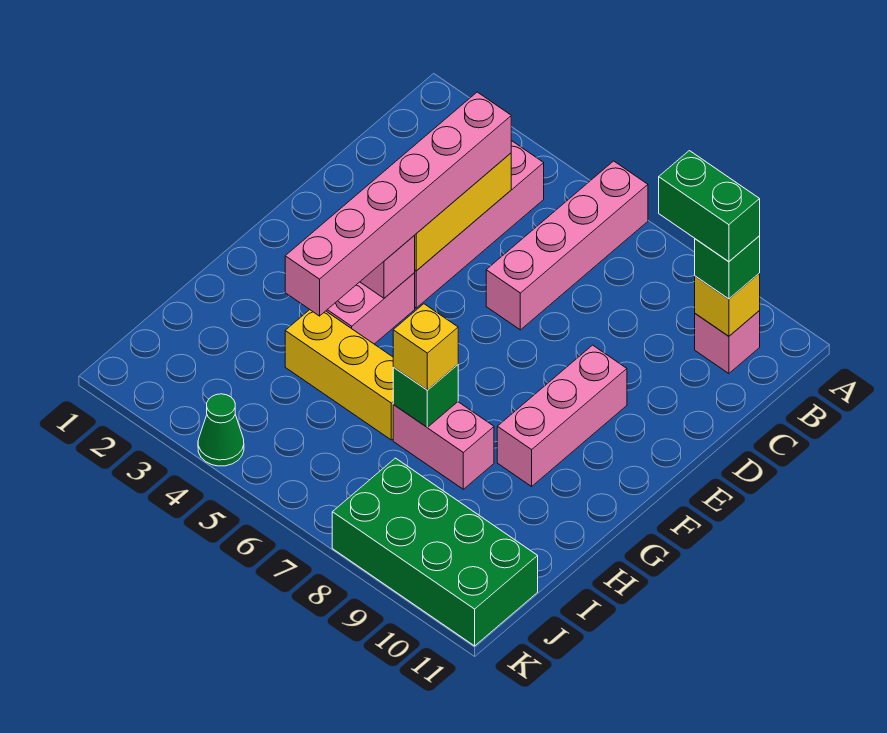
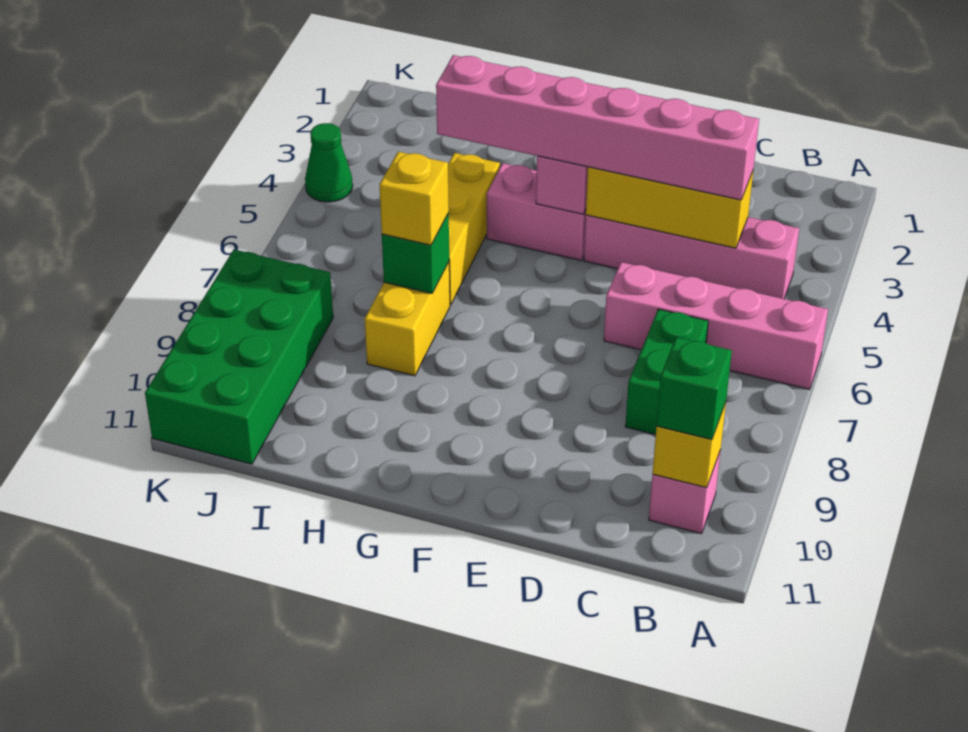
green brick B9:B10 level 4 -> green brick C7:C8 level 1
pink brick E9:G9 level 1 -> none
pink brick H7:H8 level 1 -> yellow brick H7:H8 level 1

